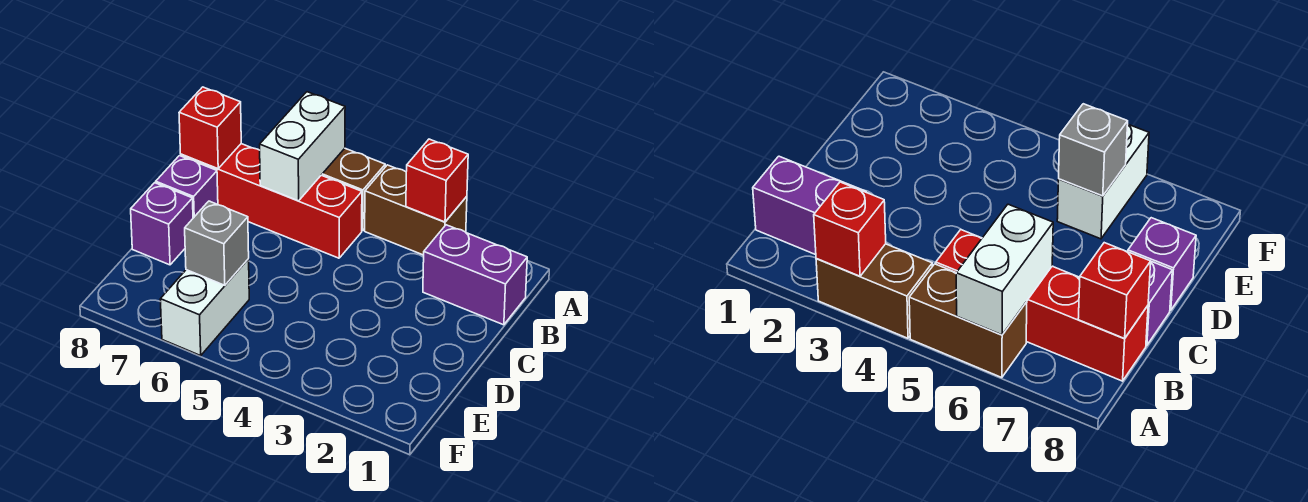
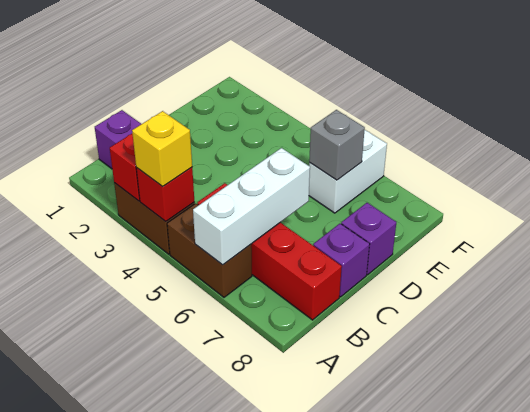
none -> yellow brick A4 level 3
white brick A6:B6 level 2 -> white brick A6:C6 level 2
red brick B8 level 2 -> red brick A4 level 2

